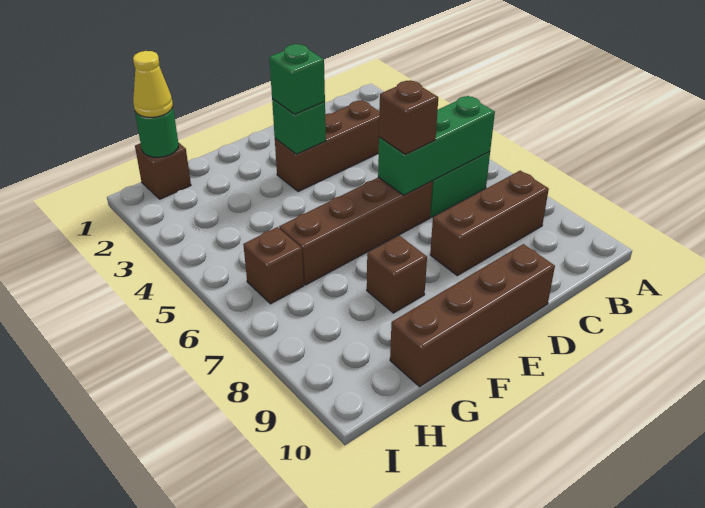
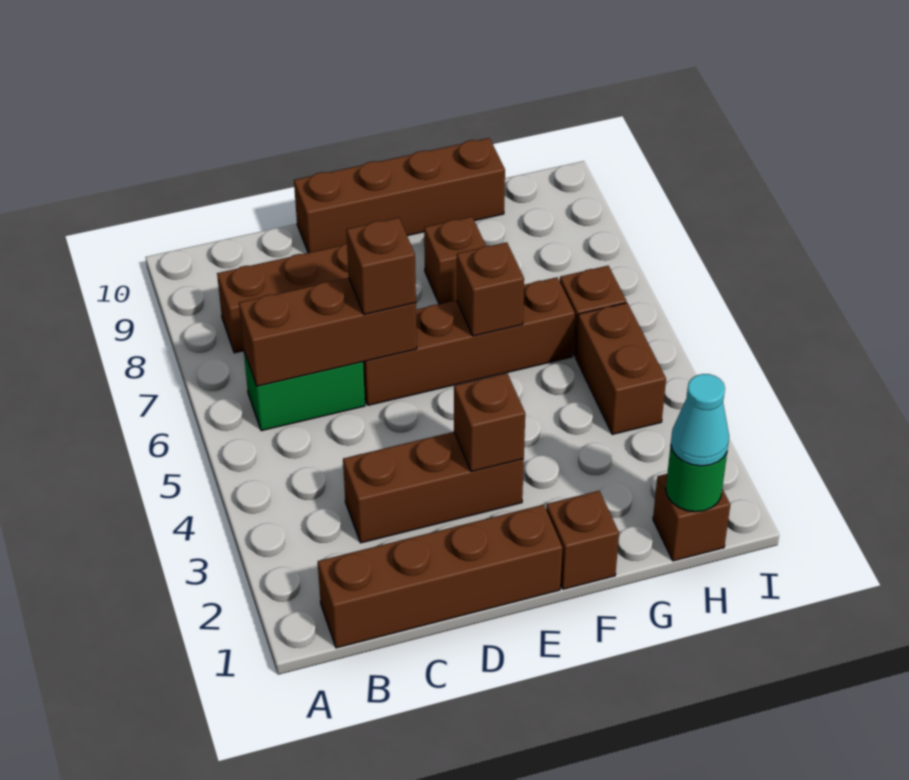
none -> brown brick B1:E1 level 1
green brick B6:D6 level 2 -> brown brick B6:D6 level 2
green brick E3 level 2 -> brown brick E3 level 2
green brick E3 level 3 -> none
none -> brown brick F1 level 1
none -> brown brick F6 level 2
yellow cone H1 level 3 -> cyan cone H1 level 3
none -> brown brick H4:H5 level 1

